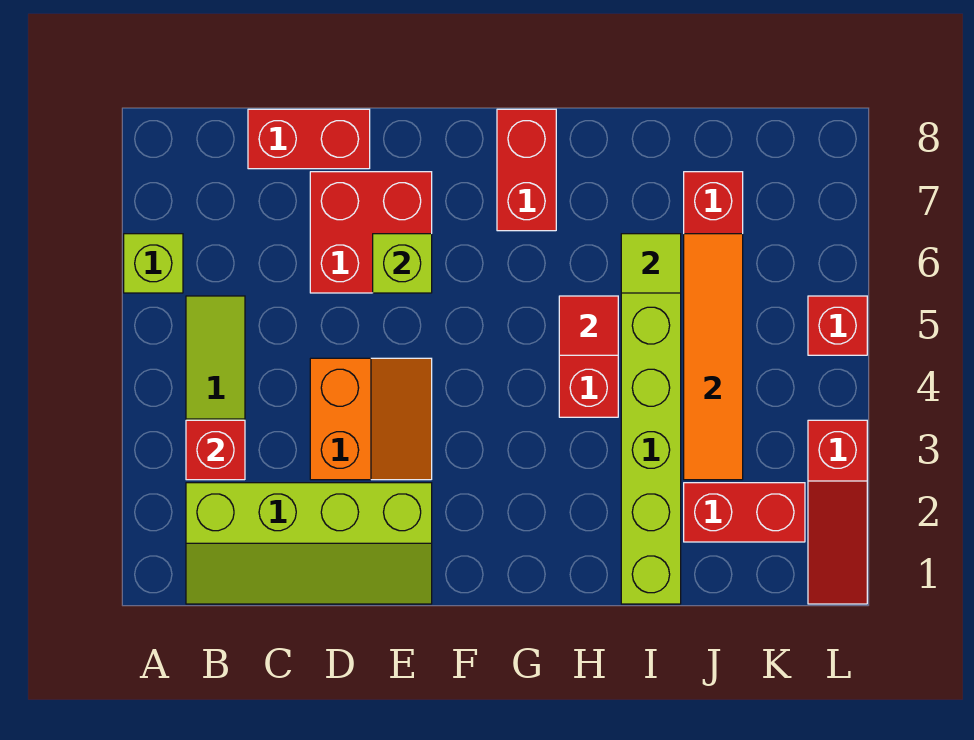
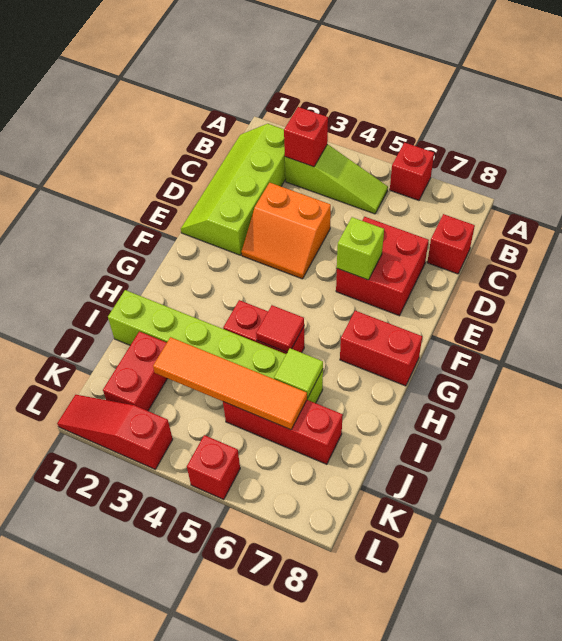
lime brick A6 level 1 -> red brick A6 level 1
red brick C8:D8 level 1 -> red brick C8 level 1

